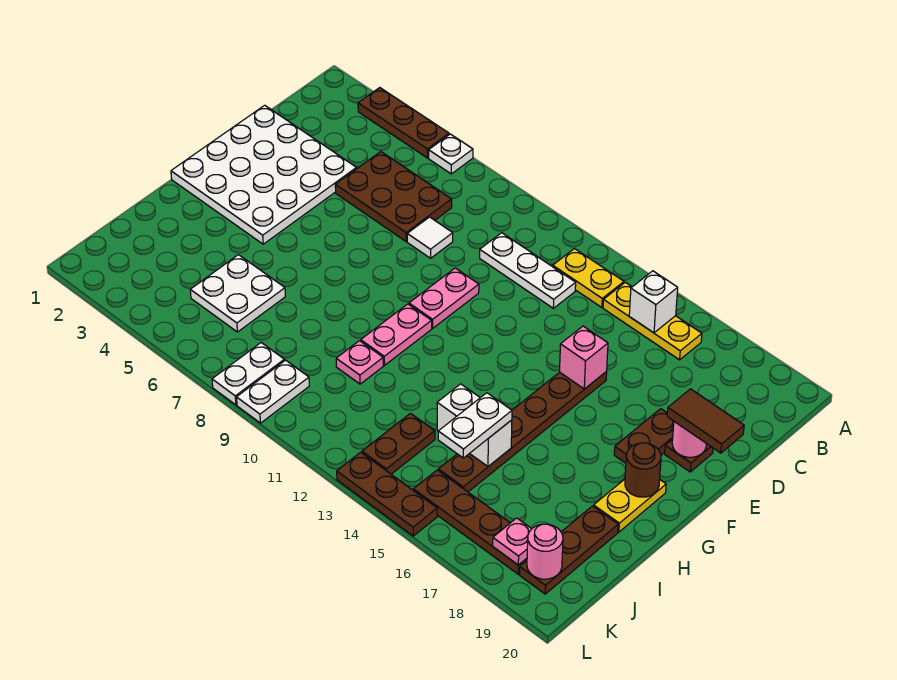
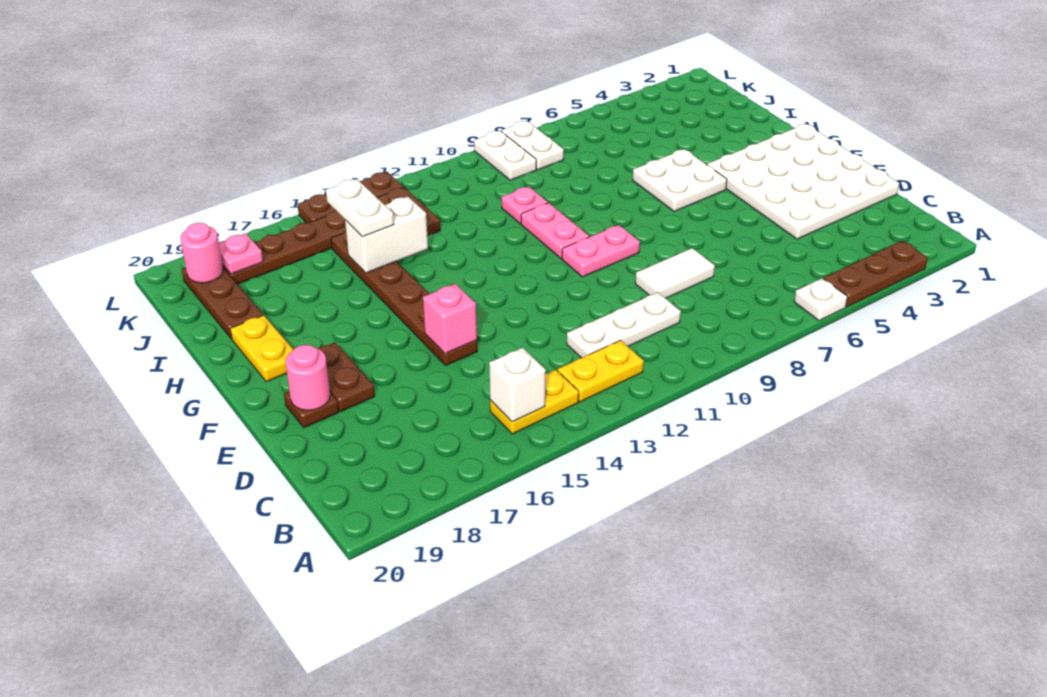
yellow plate B14:B16 level 1 -> yellow plate B14:B15 level 1
brown plate C5:D7 level 1 -> none
white tile D8 level 1 -> white tile D8:D9 level 1
pink plate E10:F10 level 1 -> pink plate F9:F10 level 1
brown tile E19:E20 level 3 -> none
brown round brick G19 level 2 -> none
white plate I5:J6 level 1 -> white plate G5:H6 level 1

